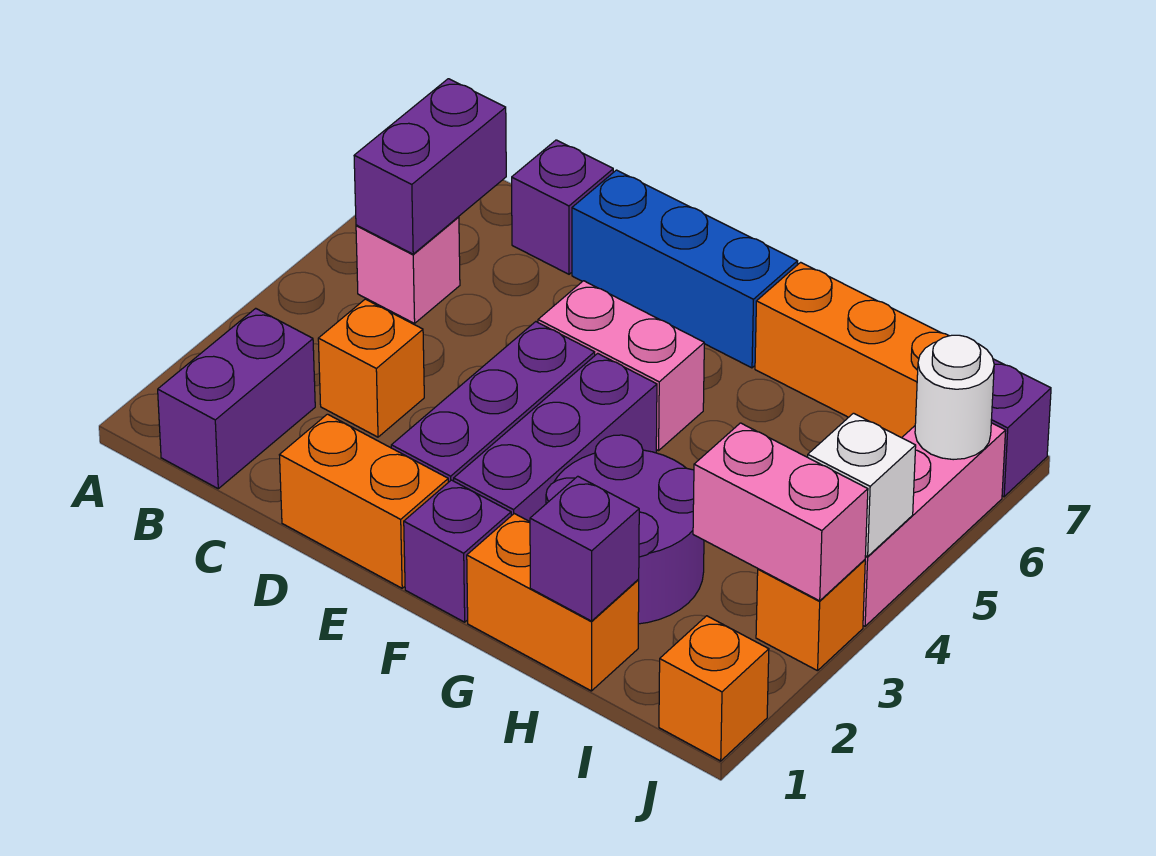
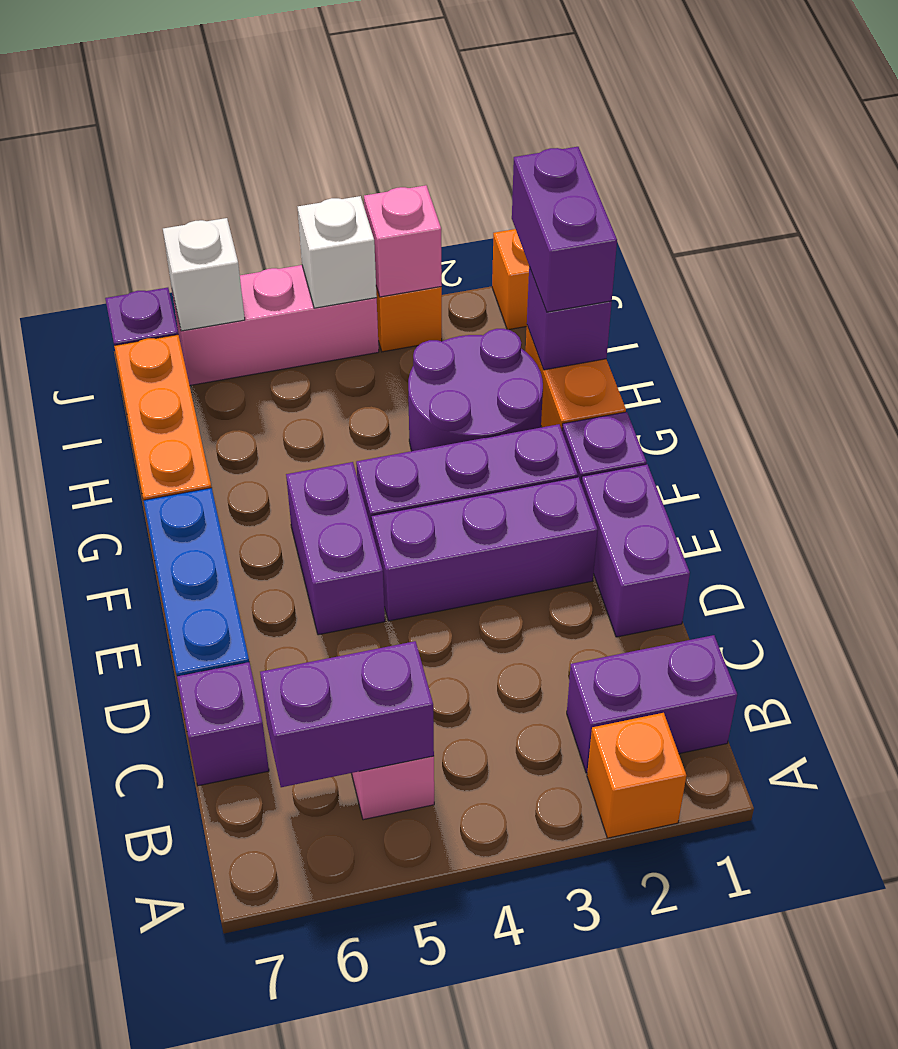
orange brick C3 level 1 -> orange brick A2 level 1
orange brick D1:E1 level 1 -> purple brick D1:E1 level 1
pink brick E5:F5 level 1 -> purple brick E5:F5 level 1
none -> purple brick H1:I1 level 3
pink brick I3:J3 level 2 -> pink brick J3 level 2
white round brick J6 level 2 -> white brick J6 level 2

